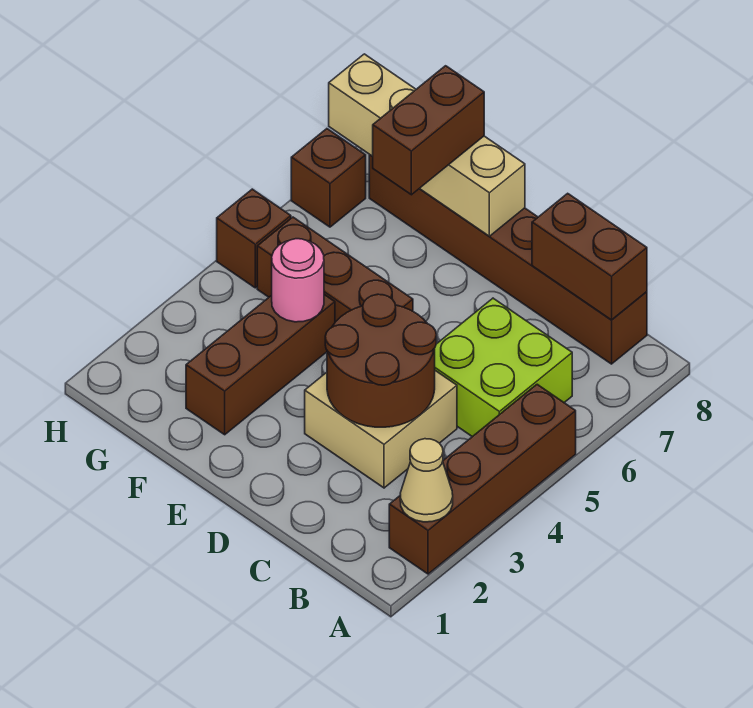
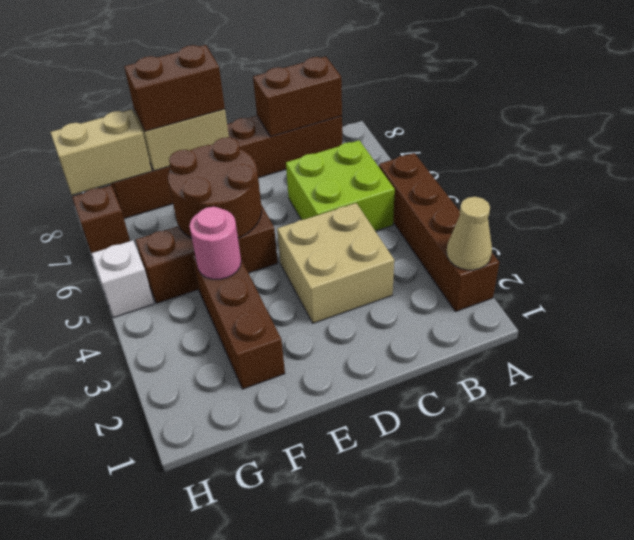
brown round brick C3:D4 level 2 -> brown round brick E5:F6 level 2
brown brick F7:F8 level 3 -> brown brick E8:F8 level 3
brown brick H5 level 1 -> white brick H5 level 1

